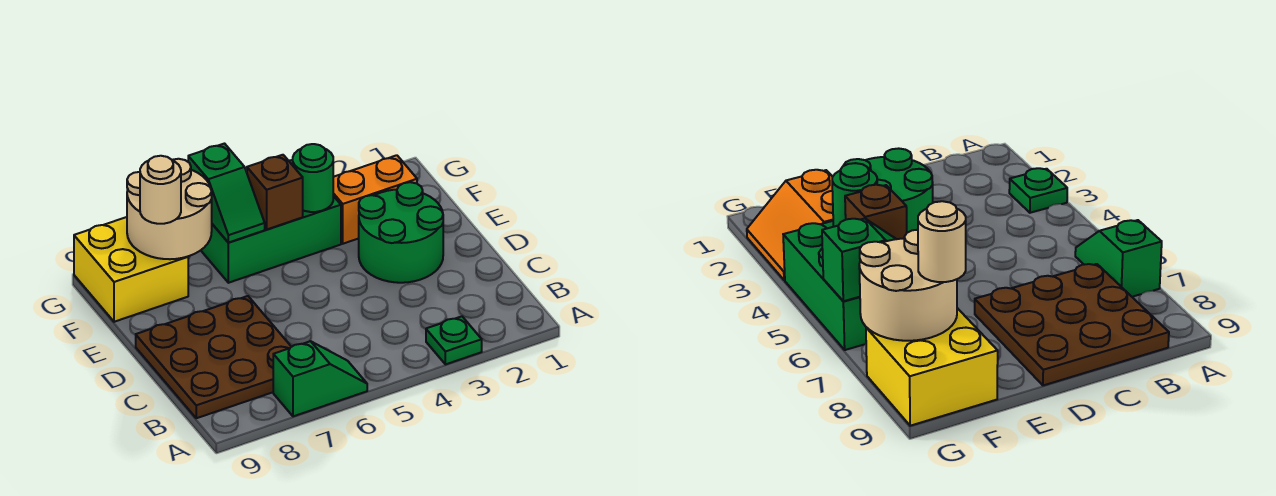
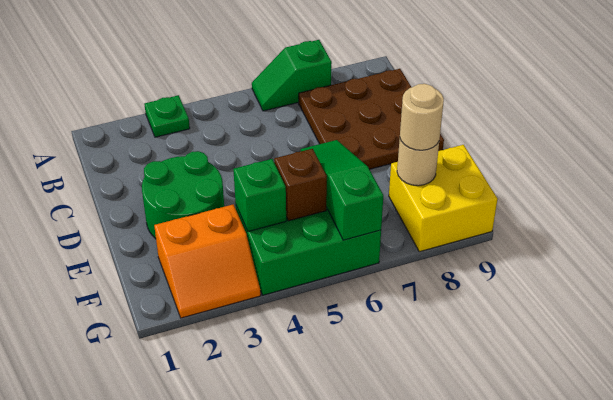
green round brick F4 level 2 -> green brick F4 level 2
green slope F6:G6 level 2 top G -> green slope E6:G6 level 2 top G
tan round brick F7:G8 level 2 -> tan round brick F8 level 2

